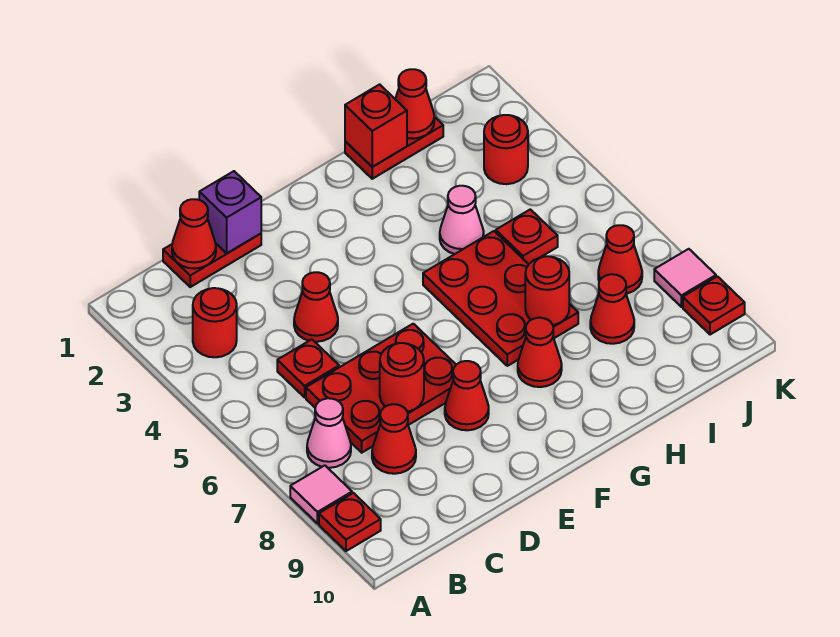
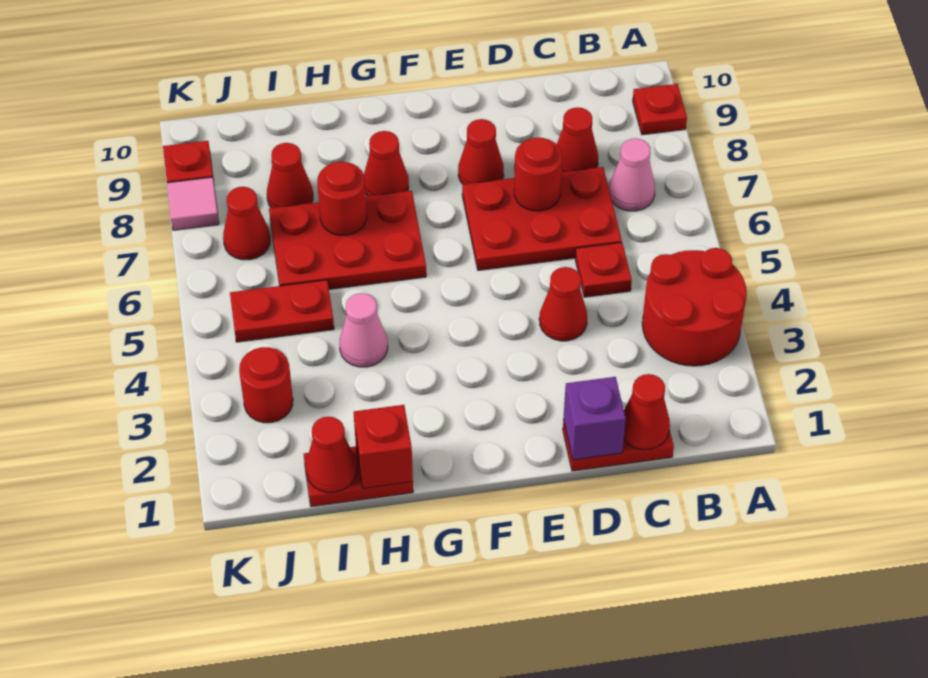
pink tile A8 level 1 -> none
red round brick B3 level 1 -> red round brick A3:B4 level 1
red plate G5:H7 level 1 -> red plate G6:I7 level 1
red plate I5 level 1 -> red plate I5:J5 level 1

